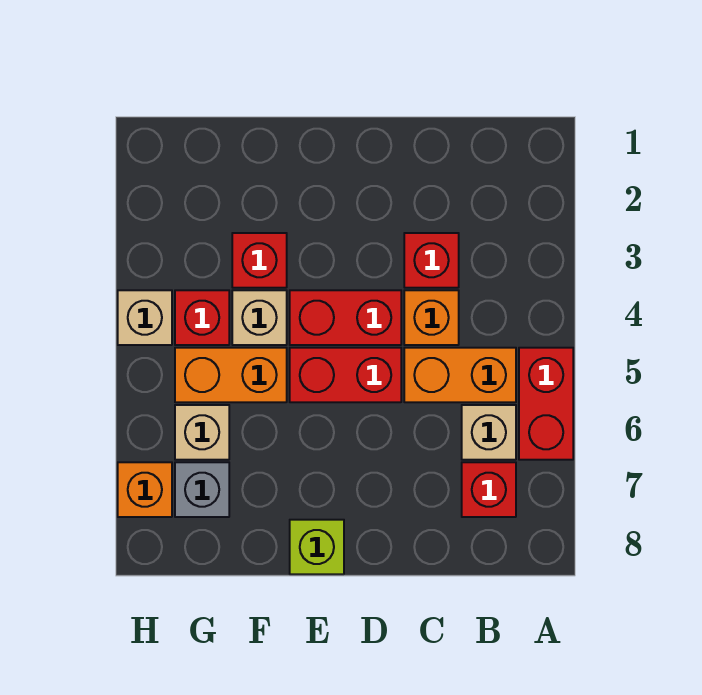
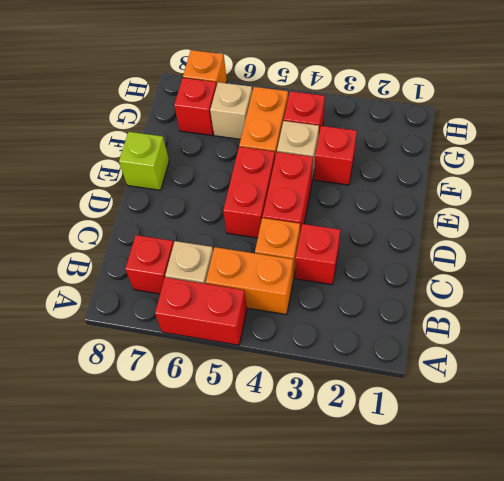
orange brick B5:C5 level 1 -> orange brick B4:B5 level 1
grey brick G7 level 1 -> red brick G7 level 1
tan brick H4 level 1 -> none

